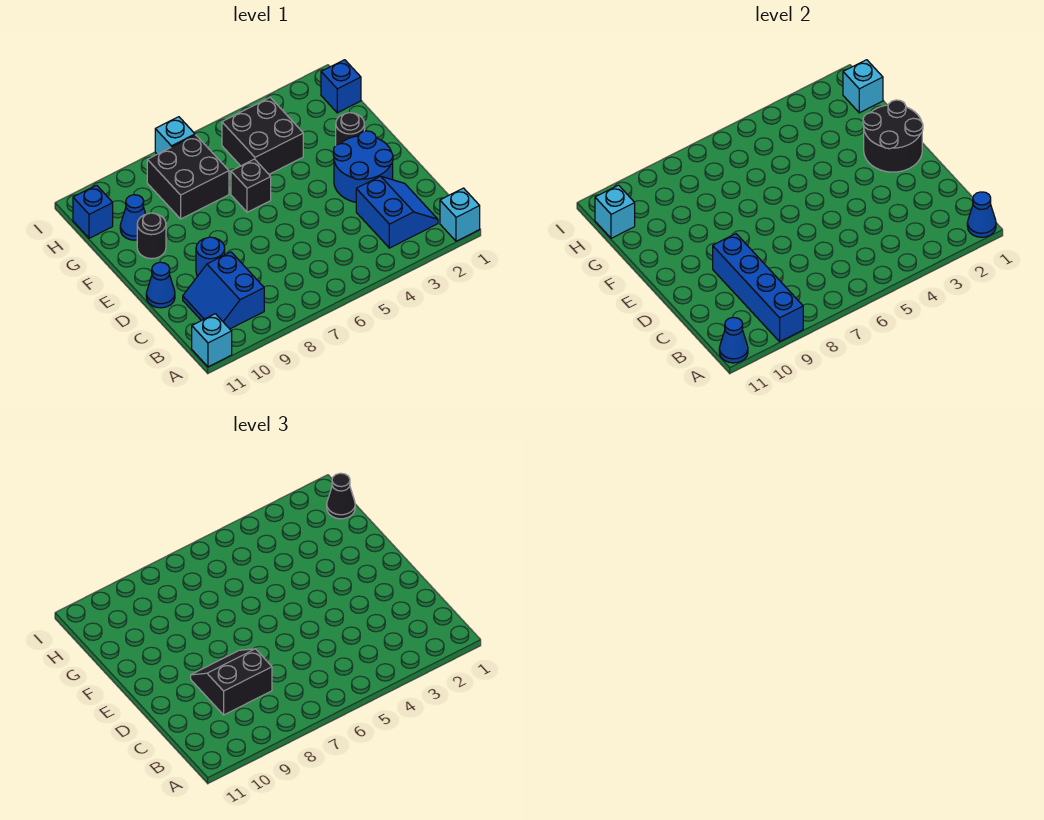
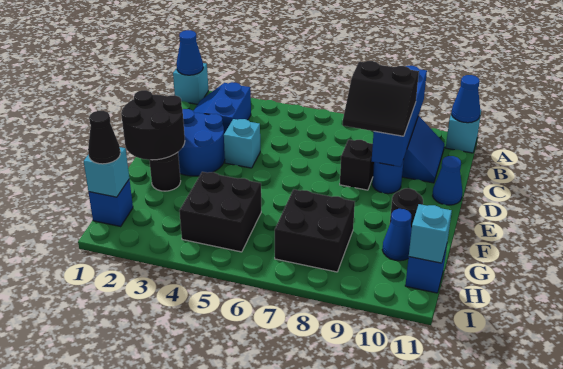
black brick F6 level 1 -> black brick D8 level 1
cyan brick I7 level 1 -> cyan brick D4 level 1

